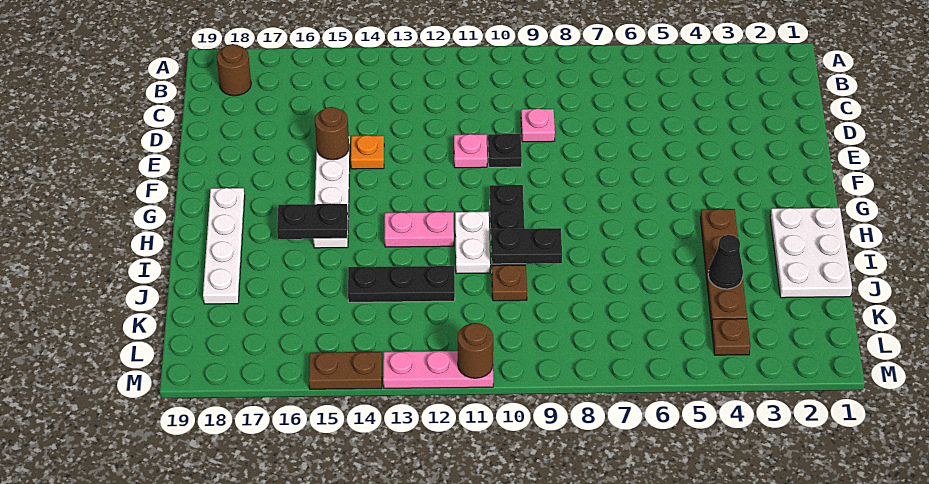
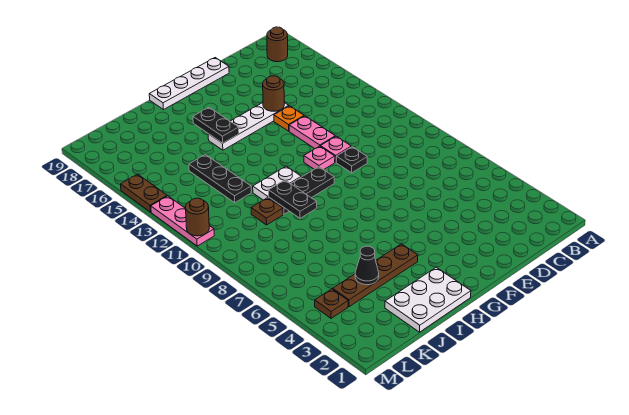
pink plate D9 level 1 -> pink plate F11 level 1
white plate G18:J18 level 1 -> white plate E19:H19 level 1
pink plate H12:H13 level 1 -> pink plate E12:E13 level 1

